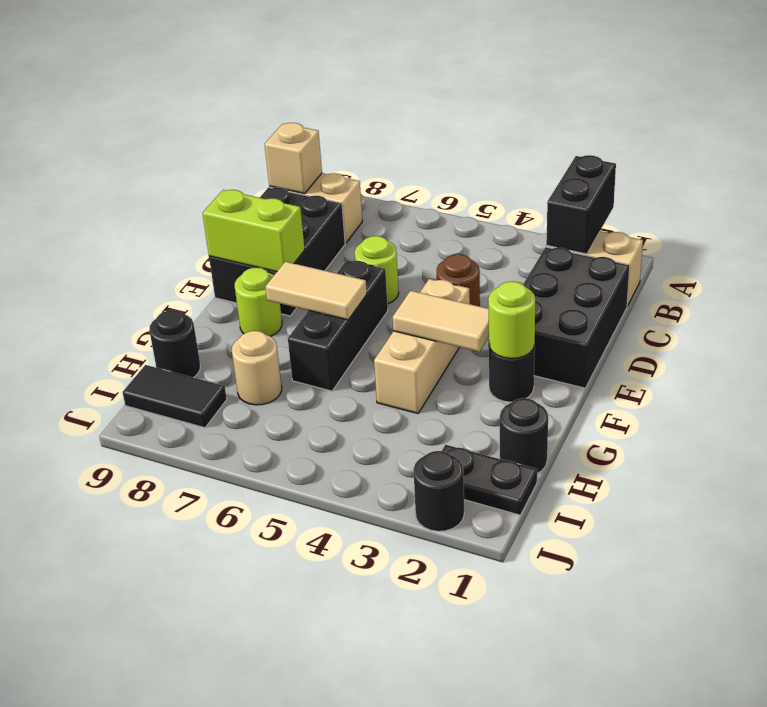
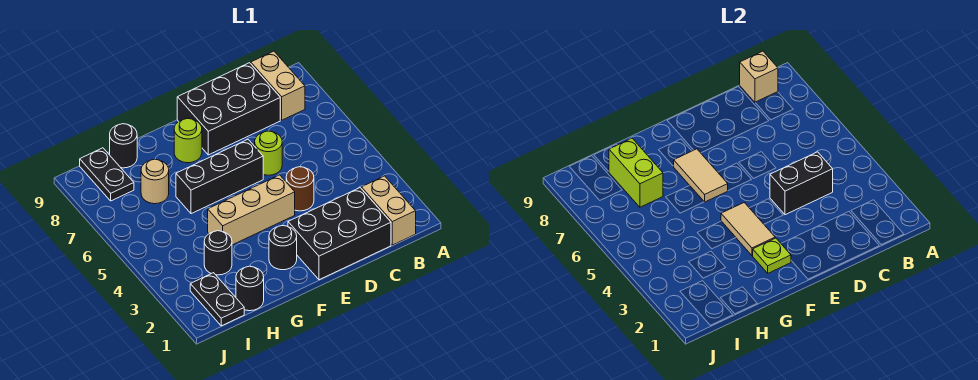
black brick A2:B2 level 2 -> black brick C4:D4 level 2
lime brick E8:E9 level 2 -> lime brick H7:H8 level 2
lime round brick F2 level 2 -> lime plate F2 level 2
black tile I8:I9 level 1 -> black plate I8:I9 level 1
black round brick J2 level 1 -> black round brick H3 level 1

